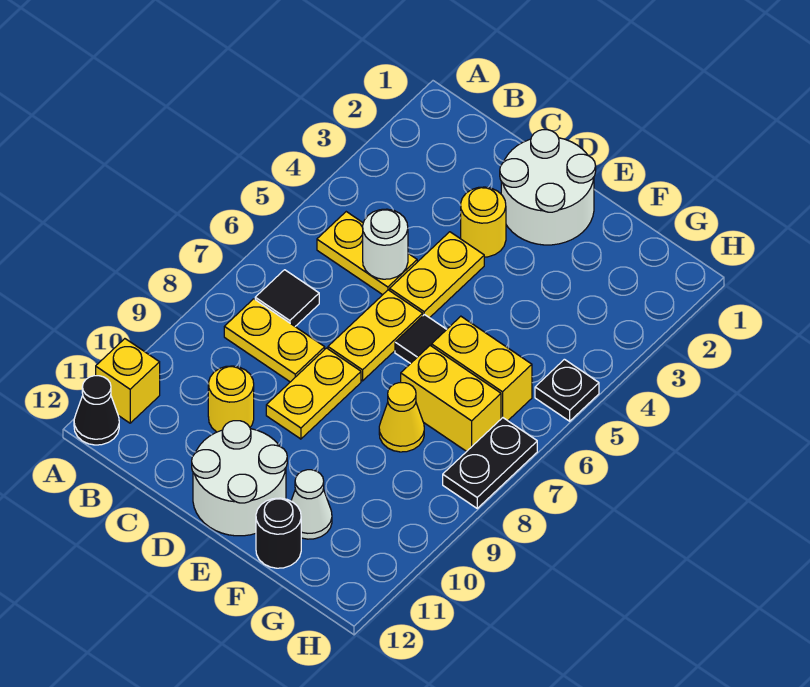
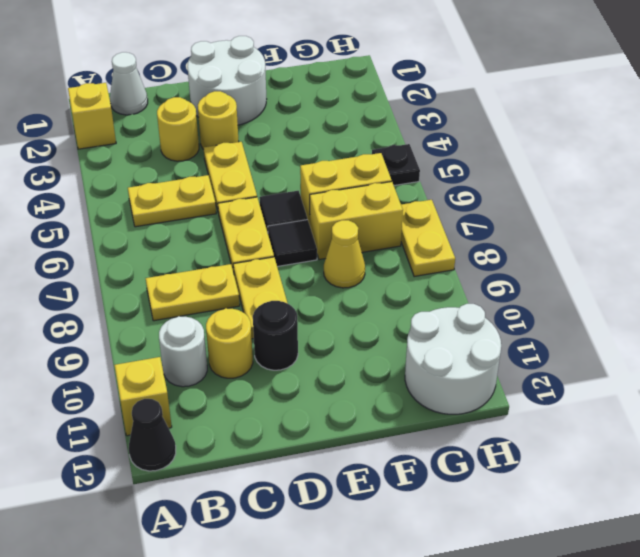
none -> yellow brick A2 level 1
black tile B7 level 1 -> black tile E7 level 1
none -> yellow round brick C3 level 1
white round brick C5 level 2 -> white round brick B10 level 1
white round brick D11:E12 level 1 -> white round brick G11:H12 level 1
white cone F11 level 1 -> white cone B1 level 1
black round brick F12 level 1 -> black round brick D10 level 1
black plate H7:H8 level 1 -> yellow plate H7:H8 level 1

